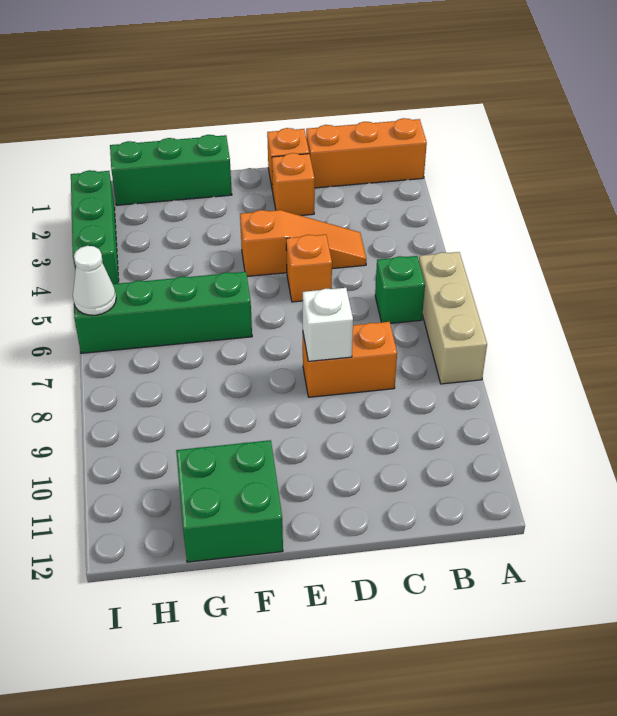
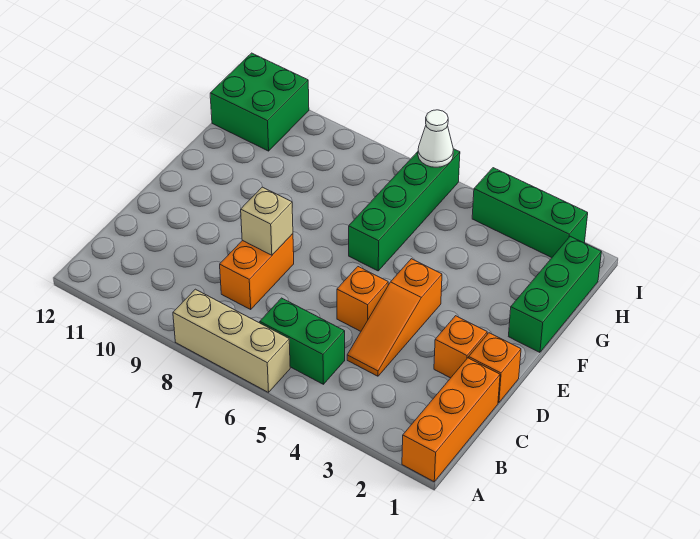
green brick B6 level 1 -> green brick B5:B6 level 1
white brick D8 level 2 -> tan brick D8 level 2
green brick F11:G12 level 1 -> green brick H11:I12 level 1

